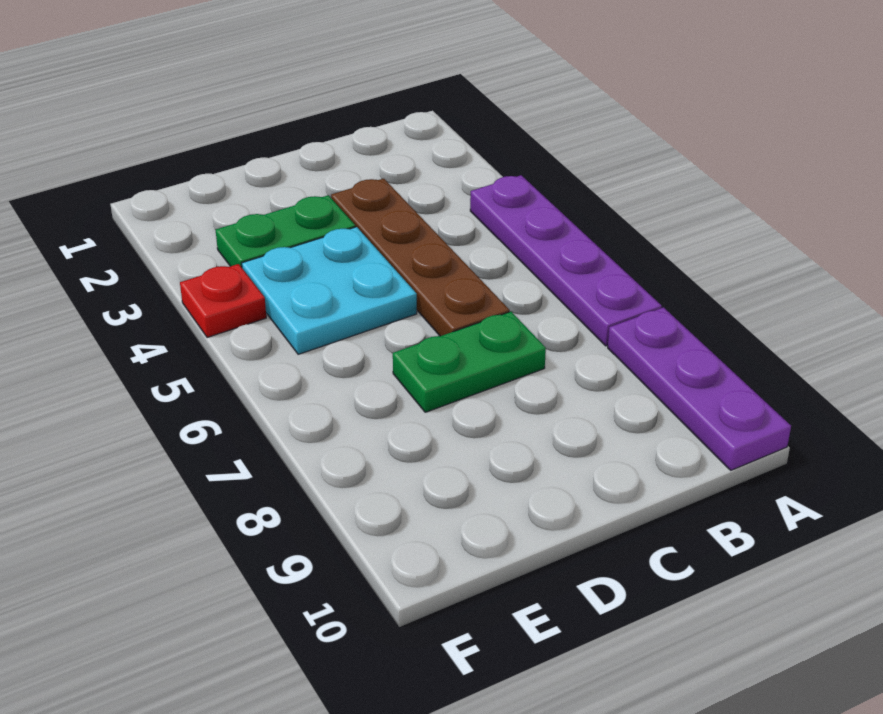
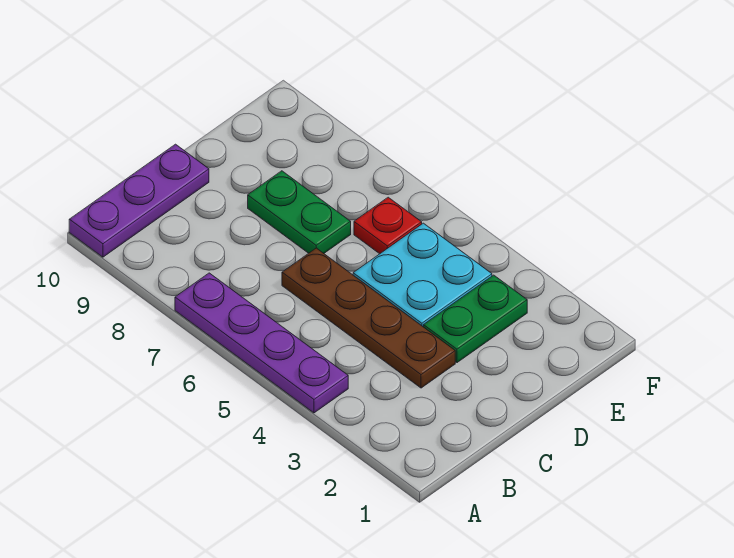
purple plate A8:A10 level 1 -> purple plate A10:C10 level 1
green plate C7:D7 level 1 -> green plate D7:D8 level 1
red plate F4 level 1 -> red plate E6 level 1

